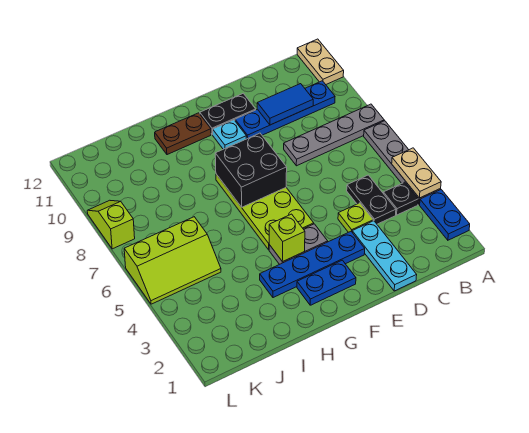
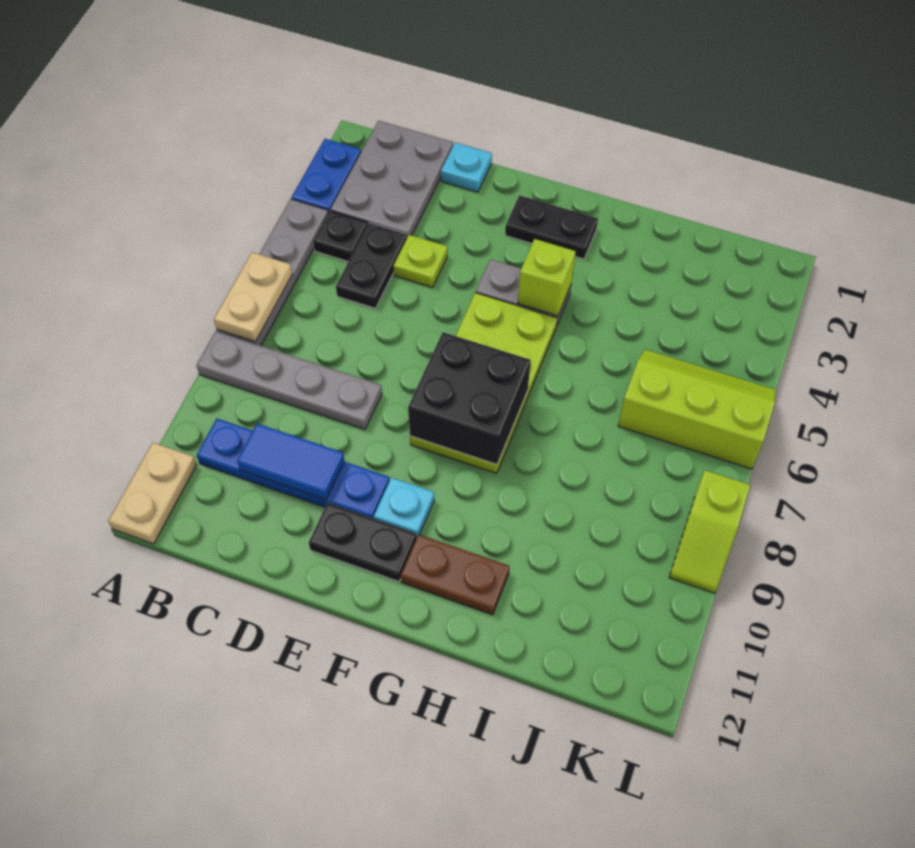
tan plate A4:A5 level 2 -> tan plate A6:A7 level 2
none -> grey plate B1:C3 level 1
cyan plate D1:D3 level 1 -> cyan plate D1 level 1
blue plate E3:H3 level 1 -> none
blue plate F2:G2 level 1 -> black plate F2:G2 level 1

